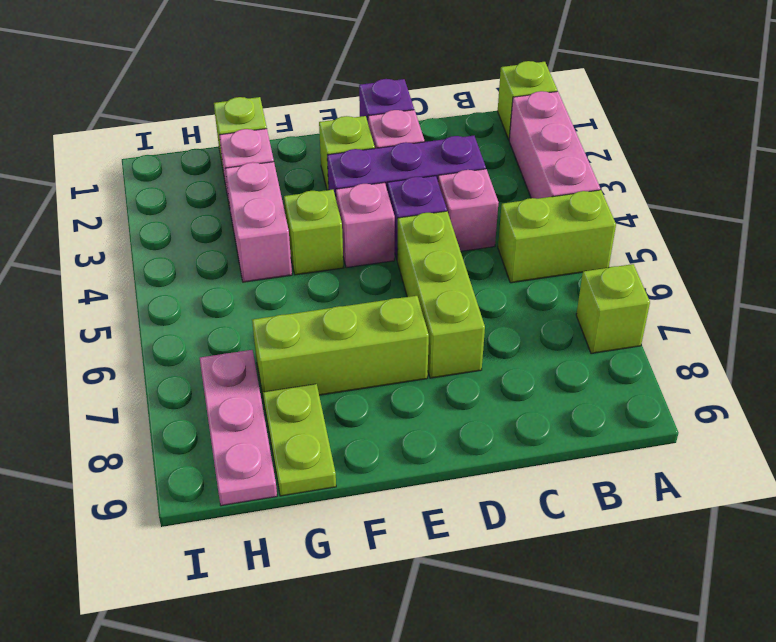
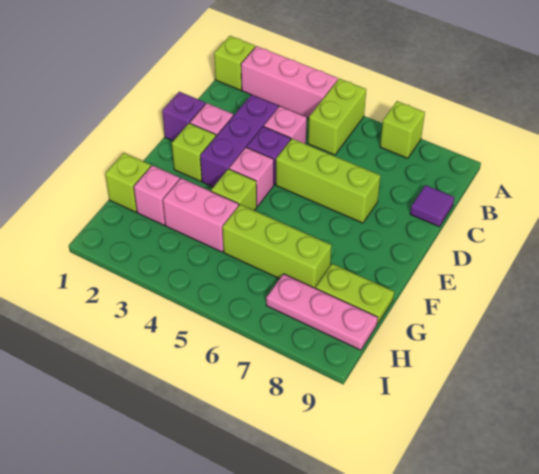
none -> purple tile C9 level 1
lime brick E7:G7 level 1 -> lime brick G5:G7 level 1

